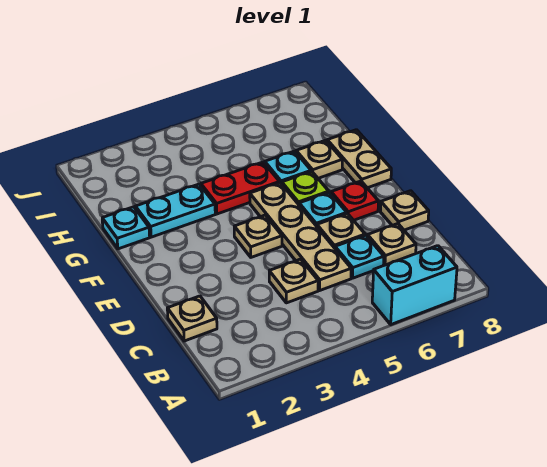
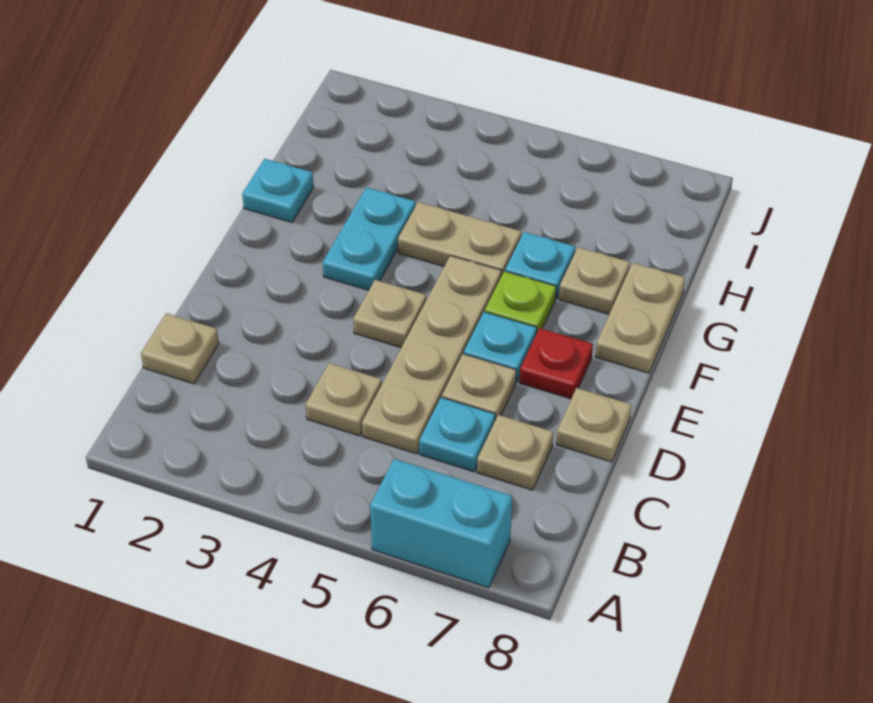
cyan plate G2:G3 level 1 -> cyan plate F3:G3 level 1
red plate G4:G5 level 1 -> tan plate G4:G5 level 1

